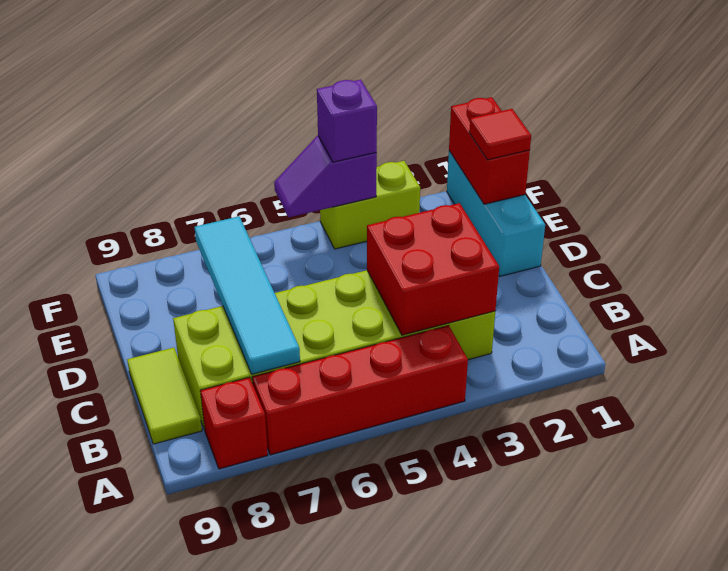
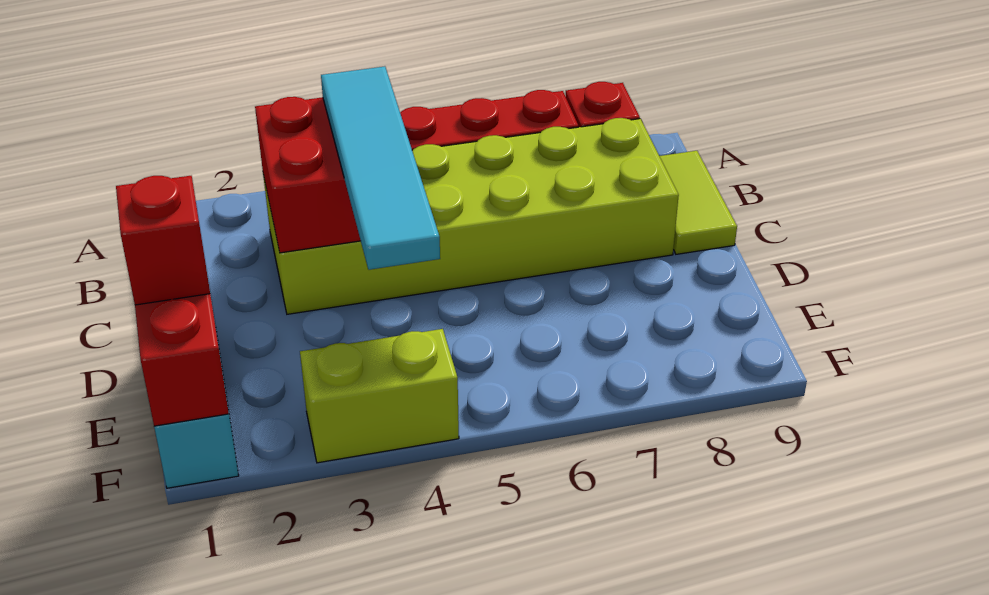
cyan tile B7:E7 level 2 -> cyan tile B4:E4 level 3
red tile E1 level 3 -> red brick E1 level 3
purple slope F4:F5 level 2 top 4 -> none
purple brick F4 level 3 -> none

